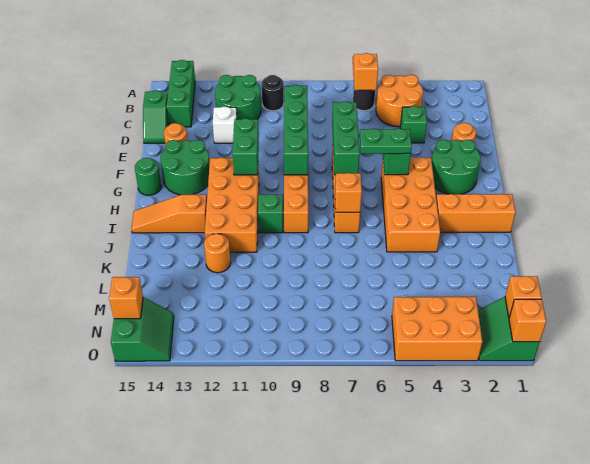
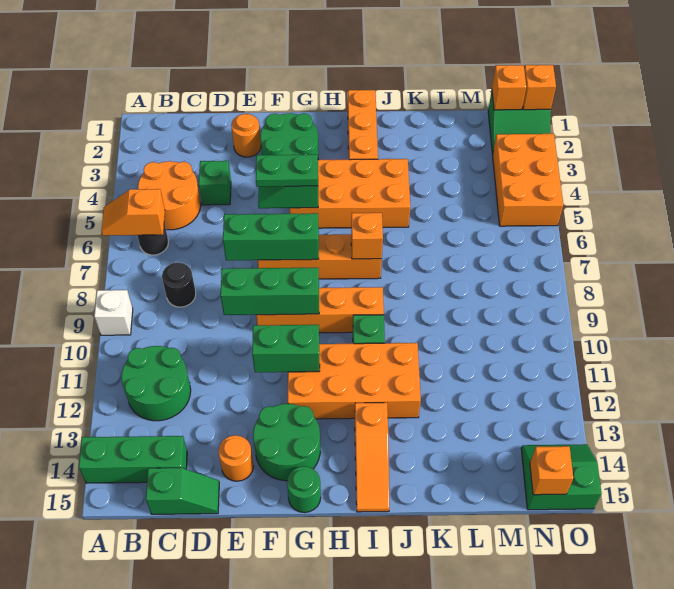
black round brick B10 level 1 -> black round brick C8 level 1
green brick D9:G9 level 2 -> green brick E9:G9 level 2
white brick D12 level 1 -> white brick A9 level 1
green plate G5:G6 level 3 -> green plate F5:G5 level 3
orange round brick K12 level 1 -> none

